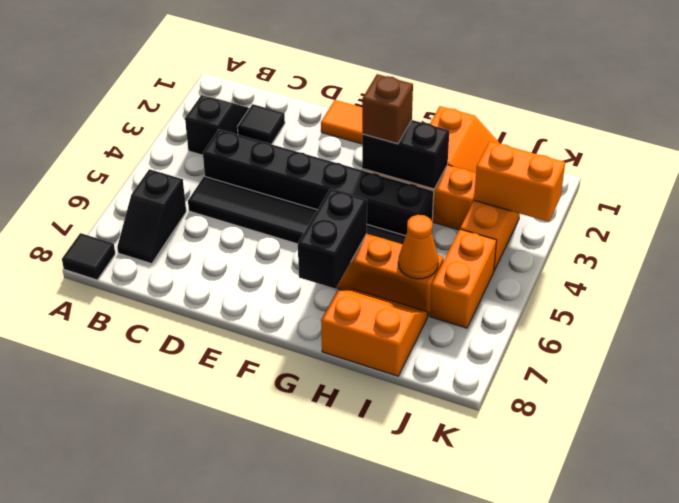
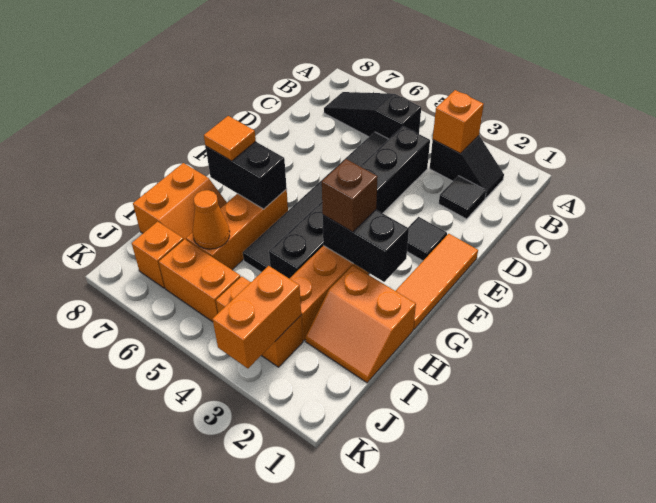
black tile A8 level 1 -> black tile E2 level 1
none -> orange brick B3 level 2
black slope B6:B7 level 1 top 6 -> black slope B5:B7 level 1 top 5
black brick G3:H3 level 2 -> black brick G2:G3 level 2
none -> orange tile G7 level 3
none -> orange brick J7 level 1

